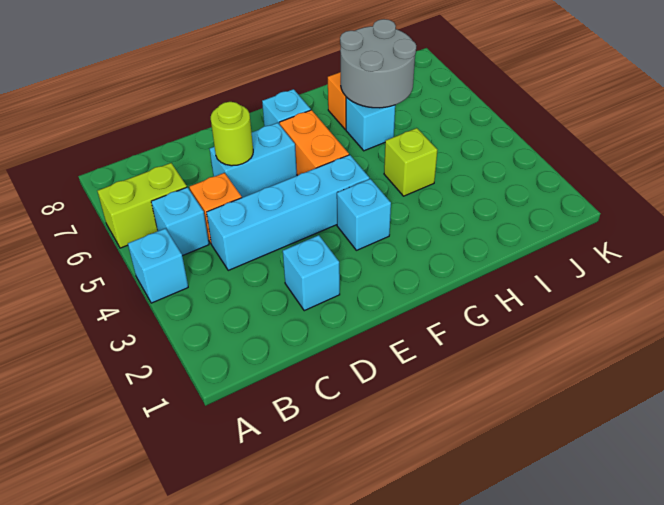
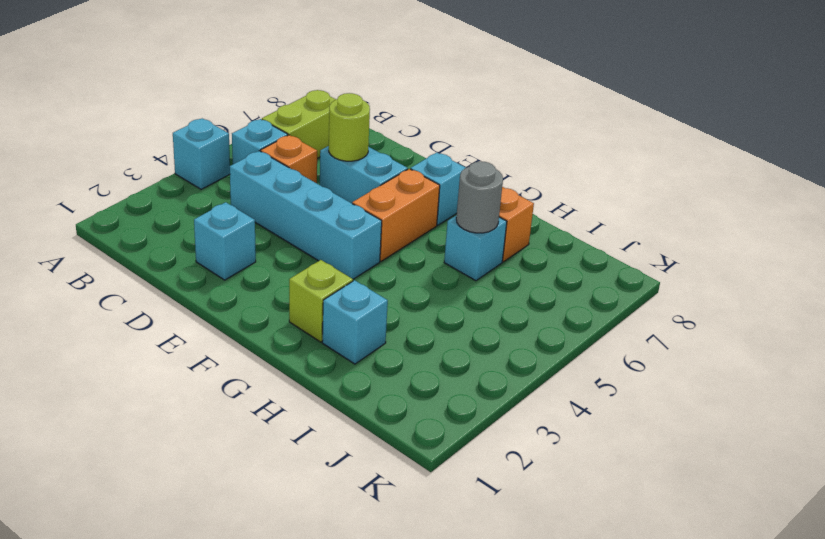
lime brick A6:B6 level 1 -> lime brick B6:B7 level 1
cyan brick F3 level 1 -> cyan brick H2 level 1
lime brick H4 level 1 -> lime brick G2 level 1
grey round brick H6:I7 level 2 -> grey round brick H6 level 2

